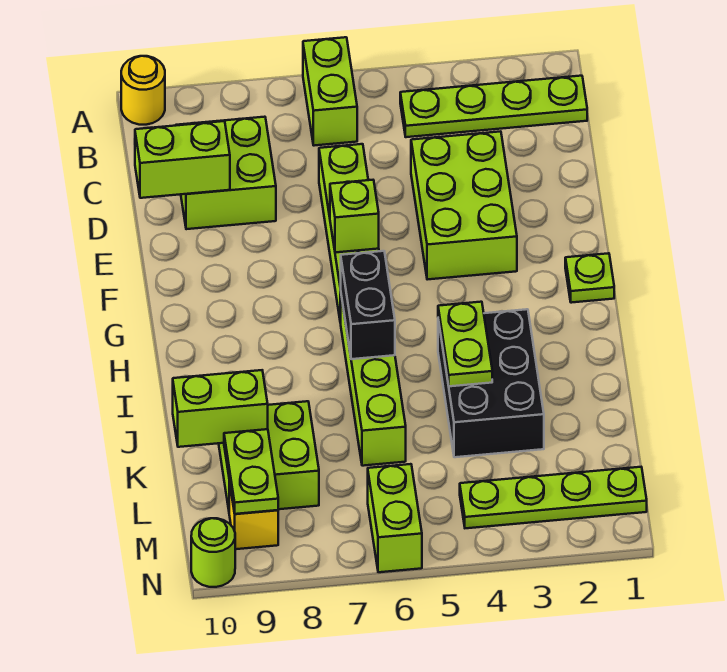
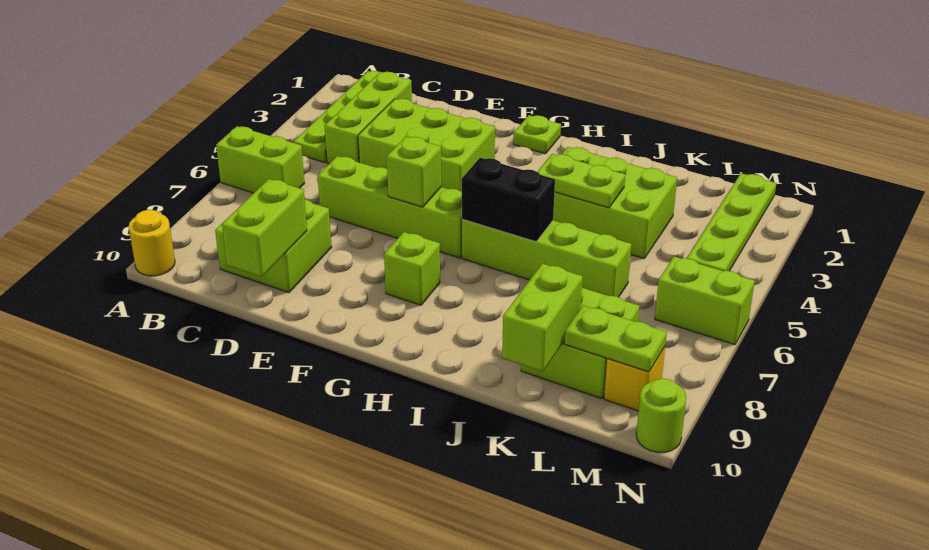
none -> lime brick C2:C4 level 1
none -> lime brick G8 level 1
black brick I3:K4 level 1 -> lime brick I3:K4 level 1

